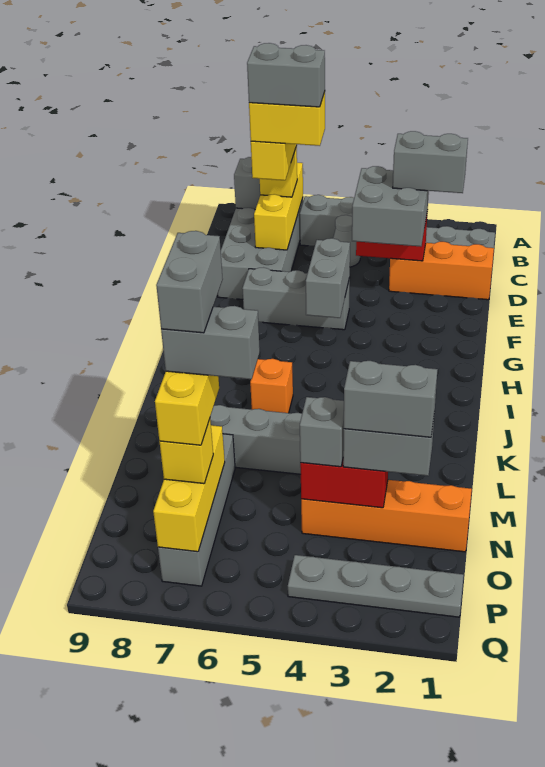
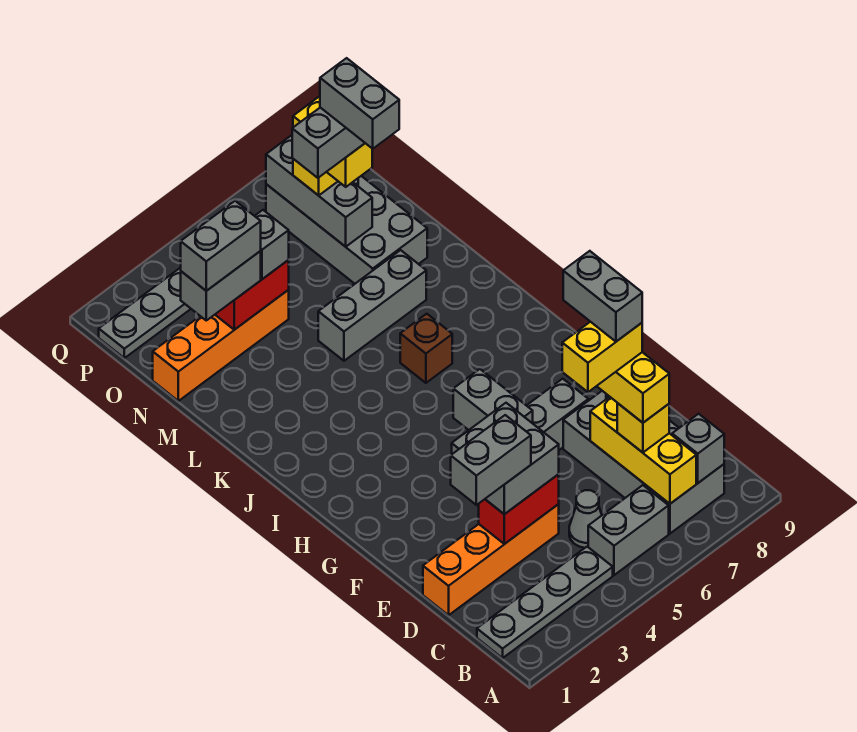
orange brick D1:D3 level 1 -> orange brick D1:D4 level 1
grey brick D6:D7 level 6 -> grey brick D7:E7 level 6
orange brick J6 level 1 -> brown brick J6 level 1
grey brick M7:P7 level 1 -> grey brick M7:P8 level 1
yellow brick N7:P7 level 2 -> grey brick N7:P7 level 2

